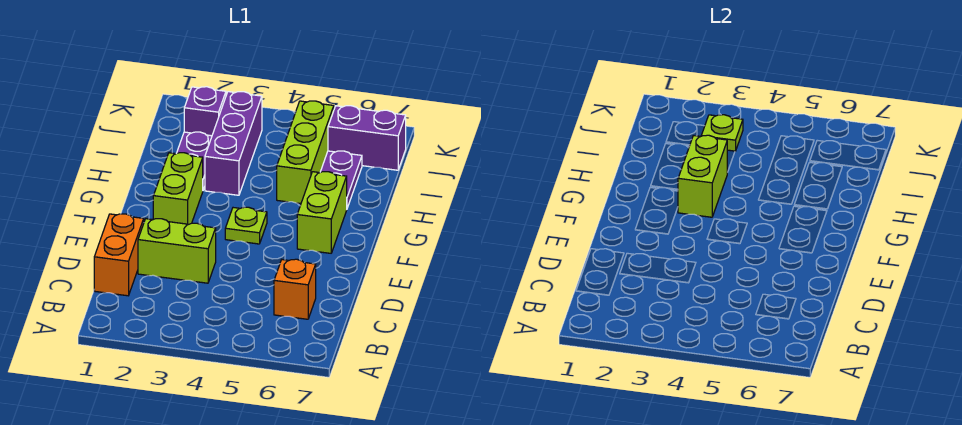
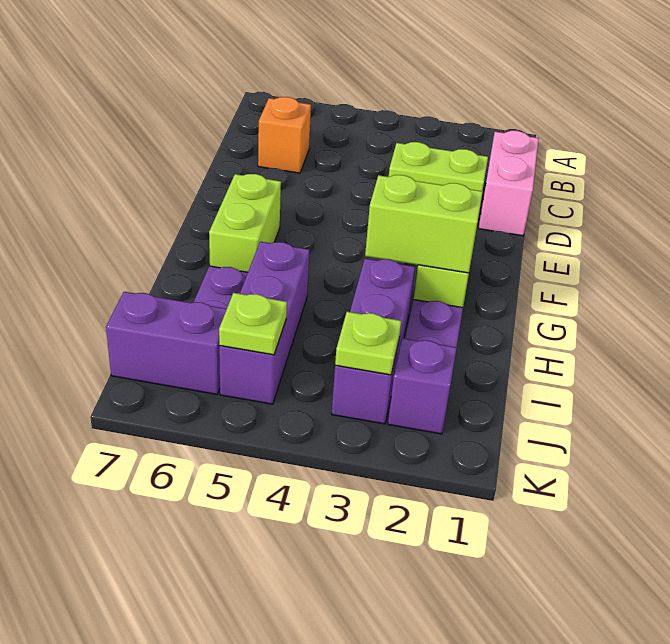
orange brick C1:D1 level 1 -> pink brick C1:D1 level 1
lime plate F4 level 1 -> lime plate J5 level 2
lime brick G3:H3 level 2 -> lime brick G2:G3 level 2
lime brick H5:J5 level 1 -> purple brick H5:J5 level 1

